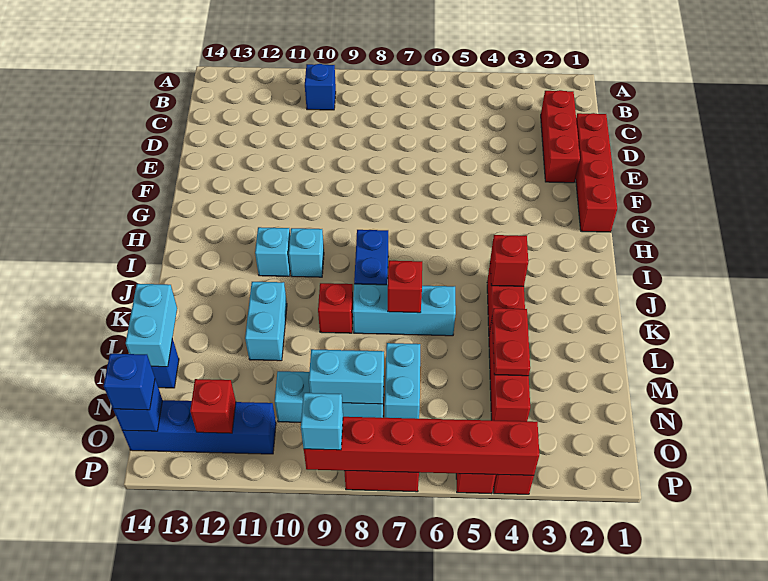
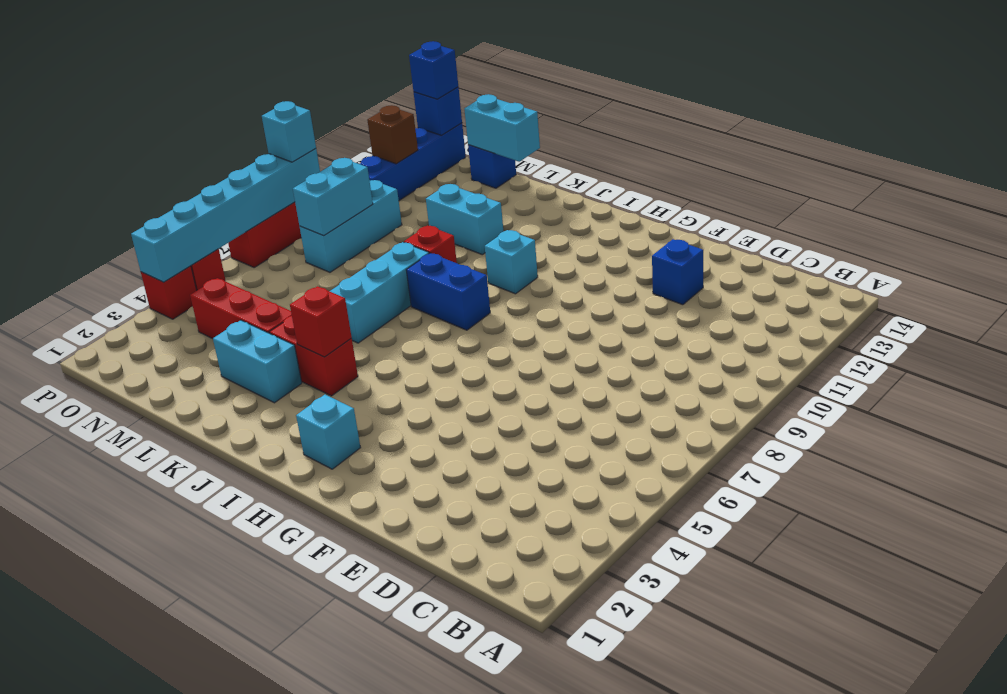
blue brick B10 level 1 -> blue brick E12 level 1
red brick C2:E2 level 1 -> none
red brick D1:G1 level 1 -> none
cyan brick I11 level 1 -> cyan brick H2 level 1
red brick K7 level 2 -> none
red plate L4:M4 level 2 -> none
cyan brick M7:N7 level 1 -> cyan brick K3:L3 level 1
red brick O12 level 2 -> brown brick O12 level 2
red brick P4:P9 level 2 -> cyan brick P4:P9 level 2

